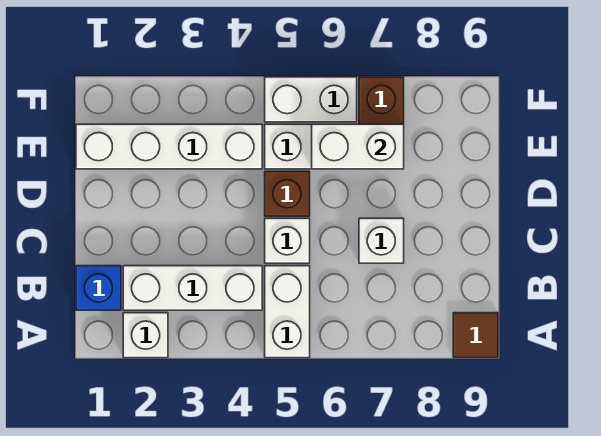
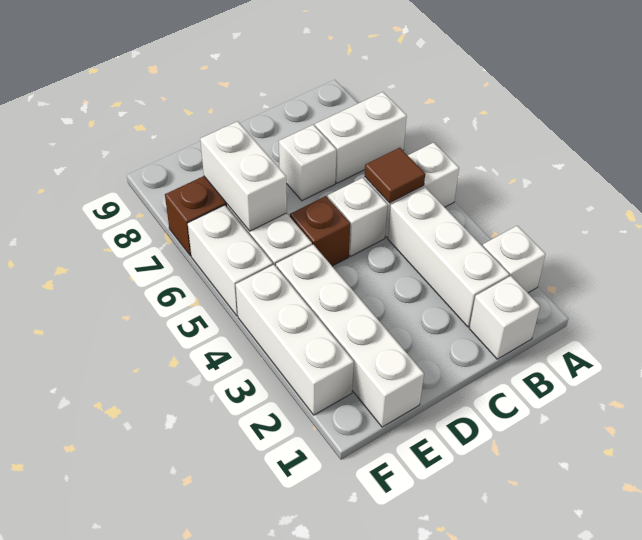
none -> white brick A7:B7 level 1
brown tile A9 level 1 -> brown tile B5 level 2
blue brick B1 level 1 -> white brick B1 level 1
none -> white brick F2:F4 level 1

